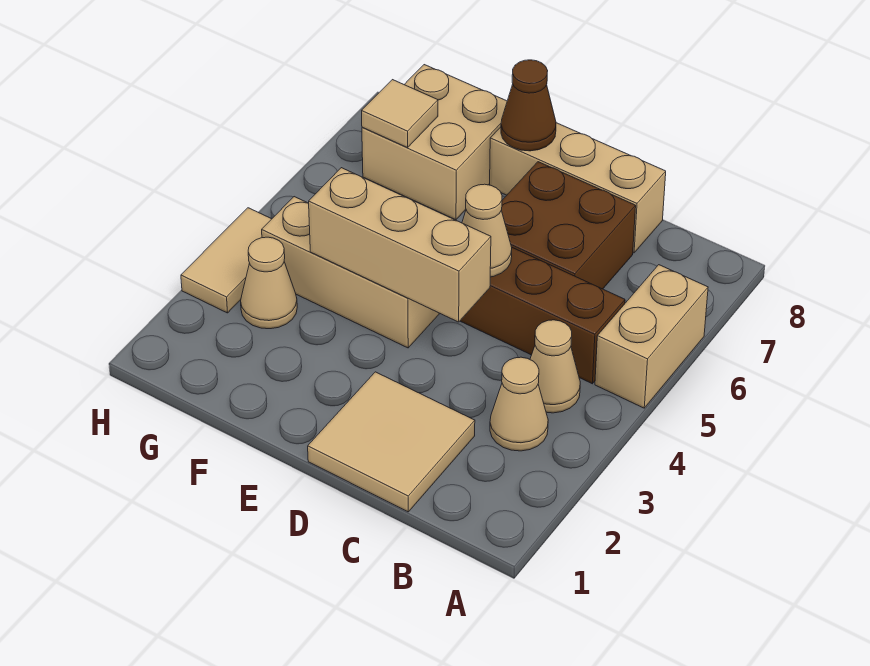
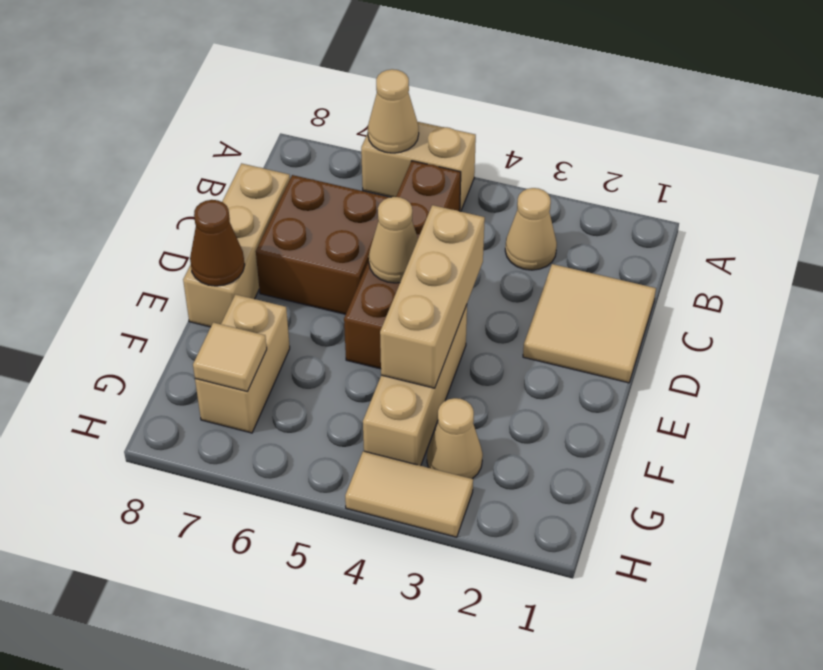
tan cone B4 level 1 -> tan cone A6 level 2
tan brick F7:G8 level 1 -> tan brick F7:G7 level 1

